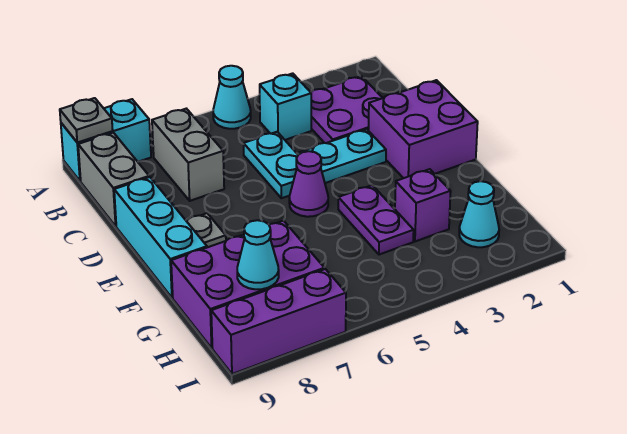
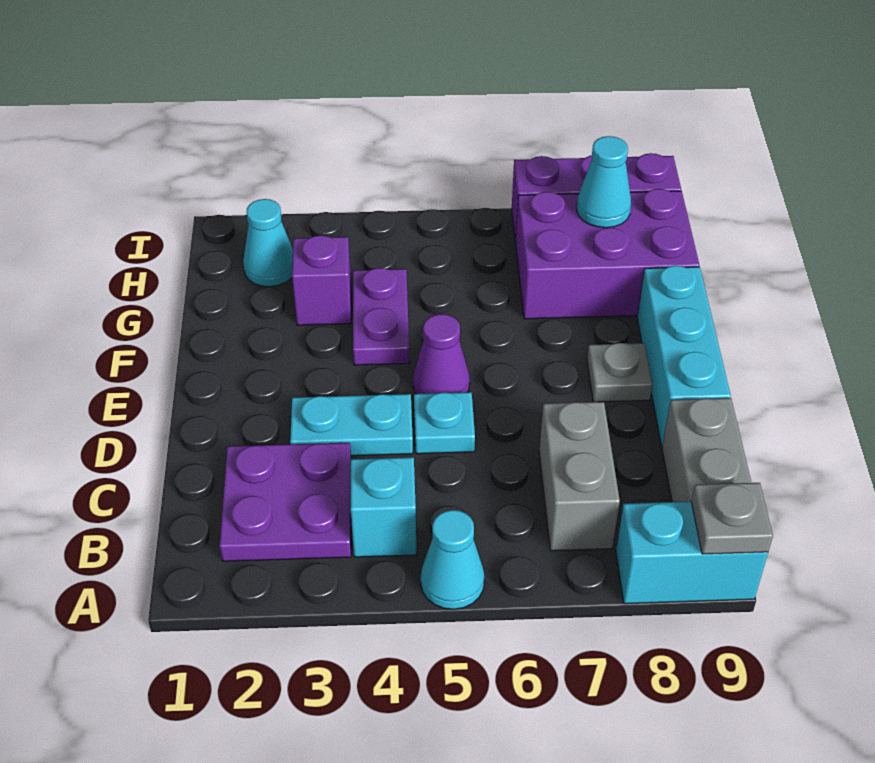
cyan plate C5:D5 level 1 -> cyan plate D5 level 1
purple brick D1:E2 level 1 -> none

